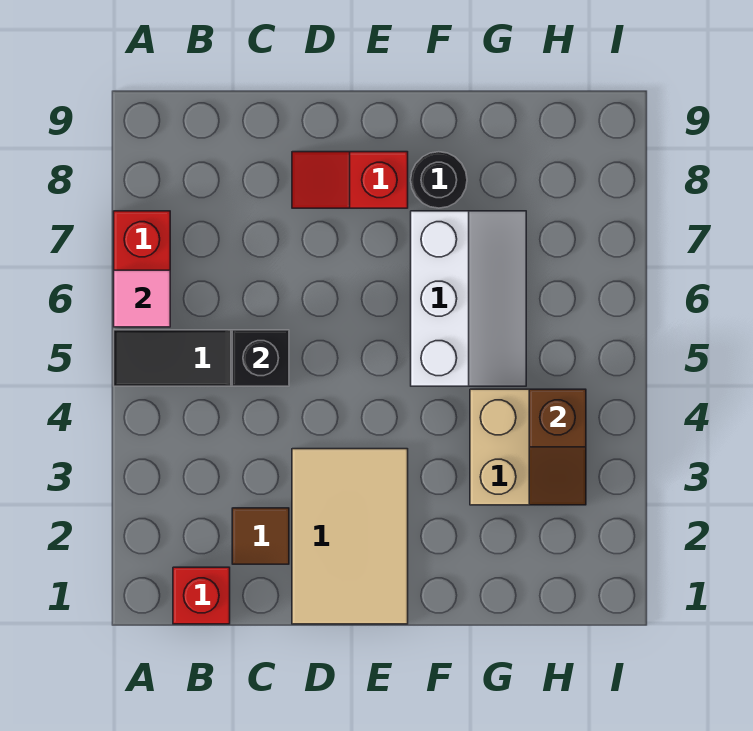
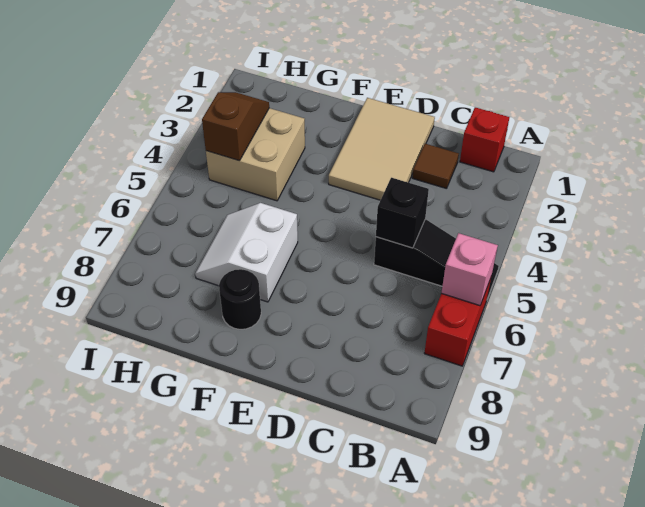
pink tile A6 level 2 -> pink brick A6 level 2
red slope D8:E8 level 1 top E -> none
white slope F5:G7 level 1 top F -> white slope F6:G7 level 1 top F

